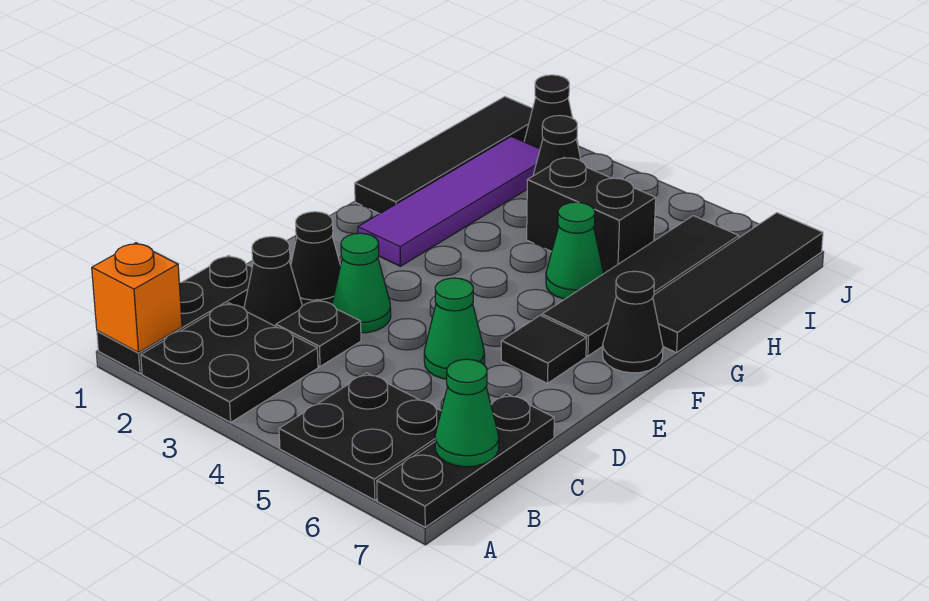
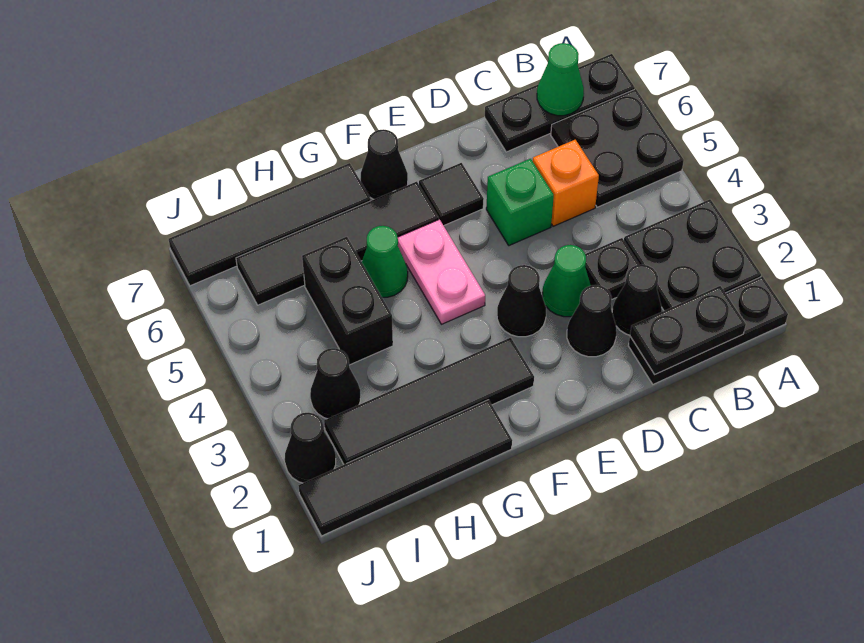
orange brick A1 level 2 -> orange brick C5 level 1
none -> black plate B1:C1 level 2
green cone D5 level 1 -> green brick D5 level 1
none -> black cone E3 level 1
purple tile F2:I2 level 1 -> black tile F2:I2 level 1
none -> pink plate F4:F5 level 1

